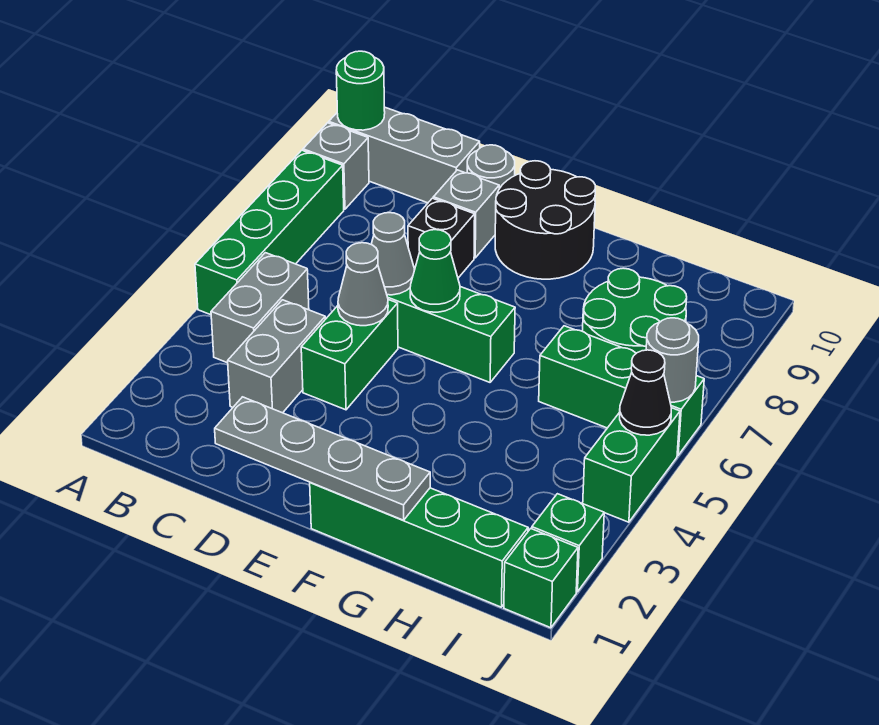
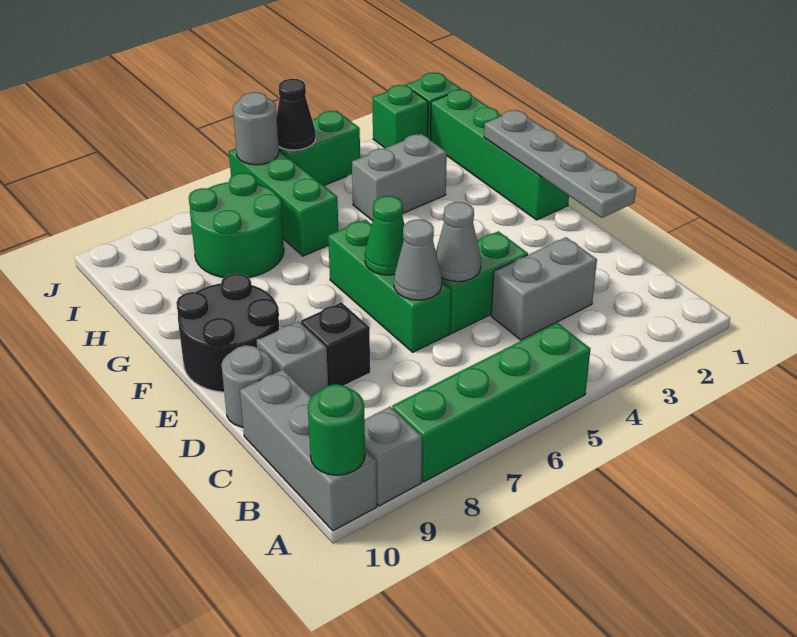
grey brick B4:B5 level 1 -> grey brick H3:H4 level 1

